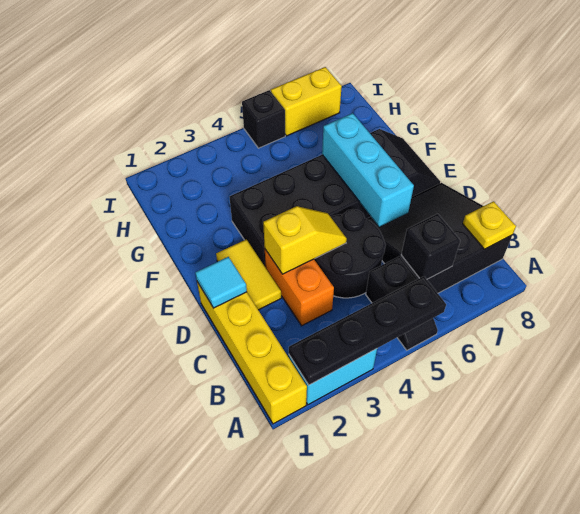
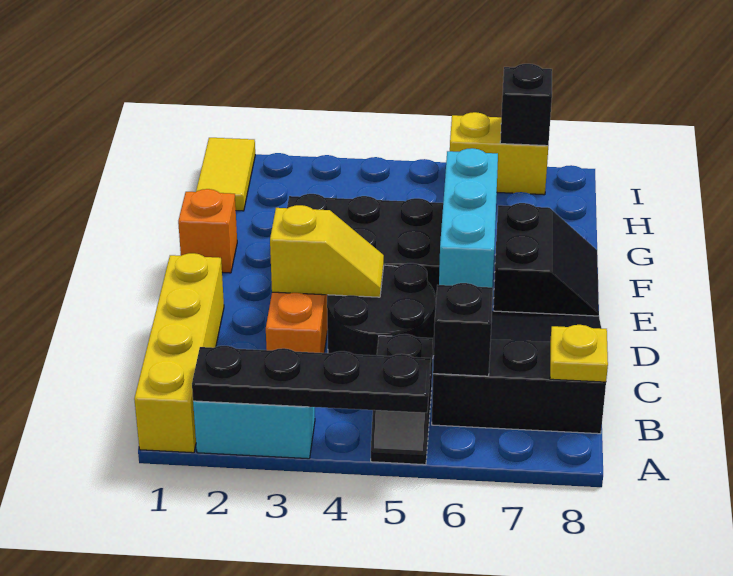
cyan tile D1 level 2 -> none
yellow tile D2:E2 level 1 -> yellow tile H1:I1 level 1
none -> orange brick F1 level 1
black brick I5 level 1 -> black brick I7 level 2

